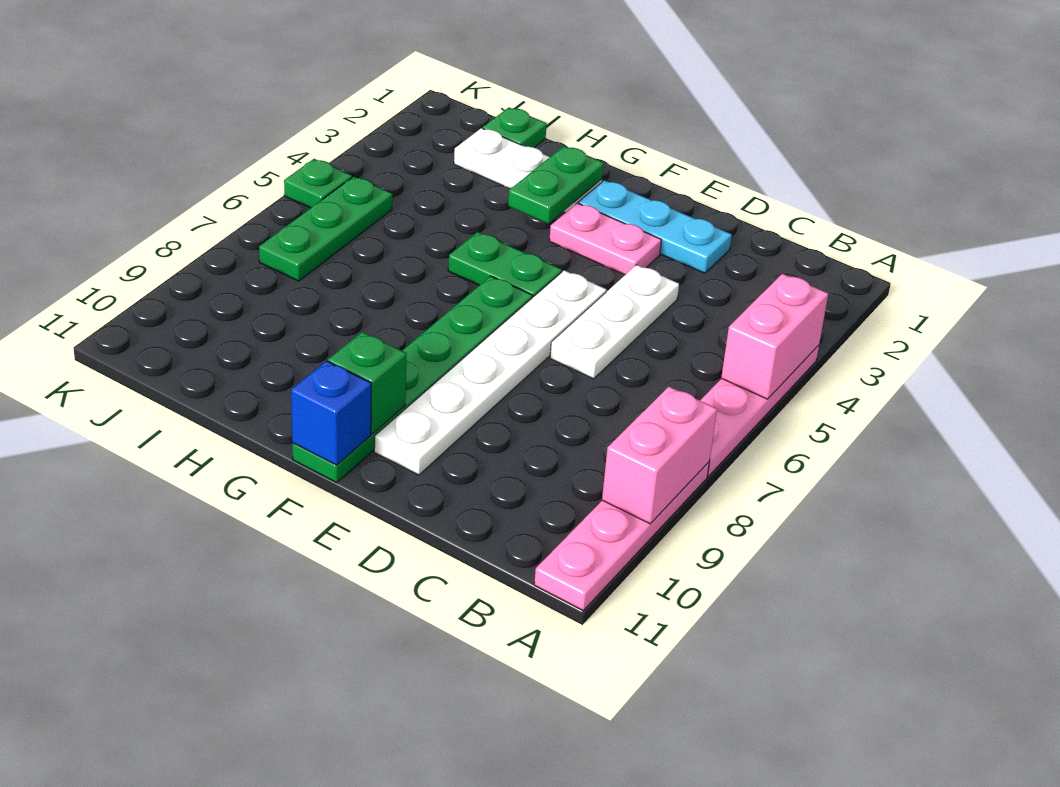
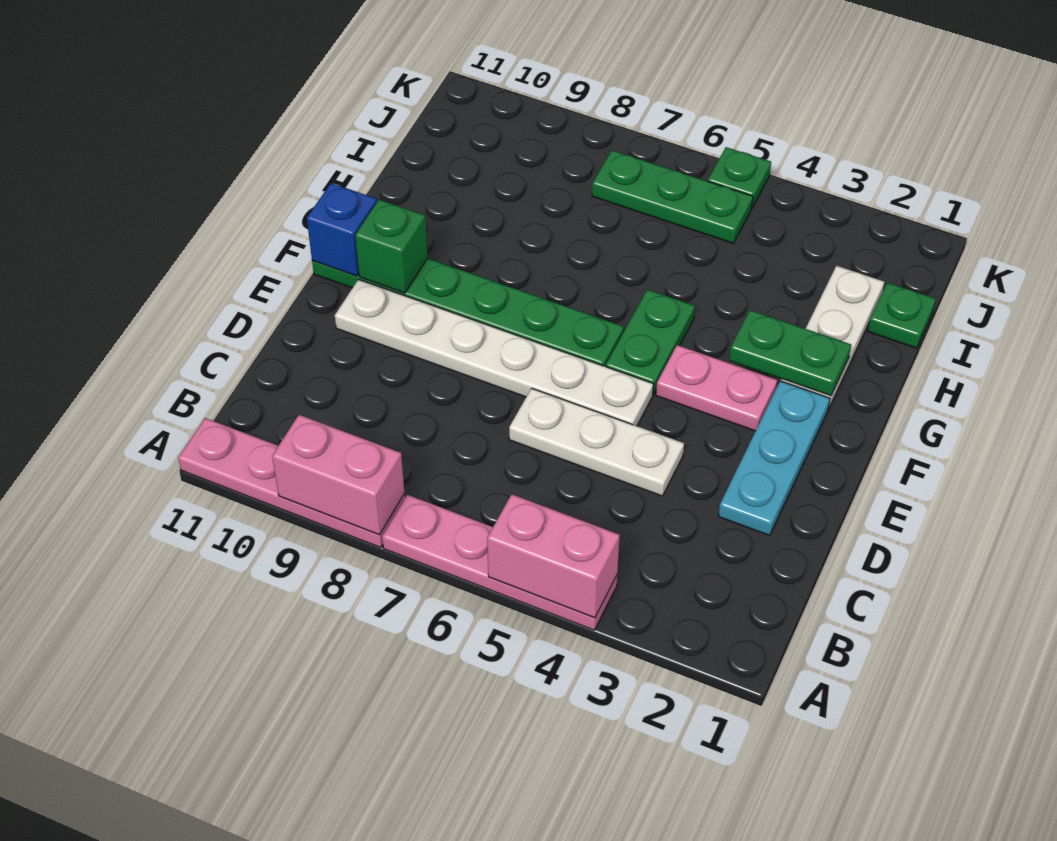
pink plate E3:F3 level 1 -> pink plate F3:F4 level 1

